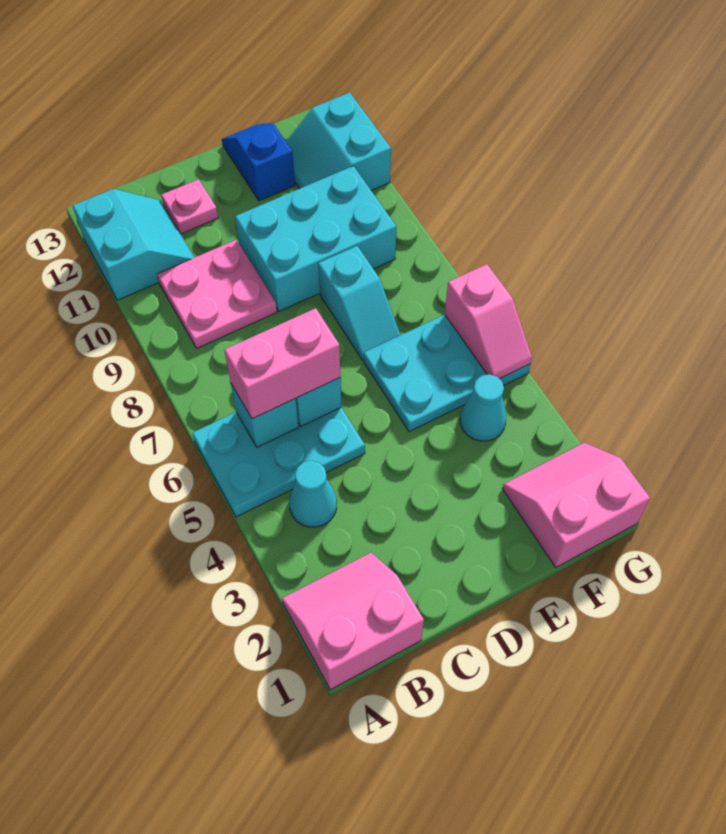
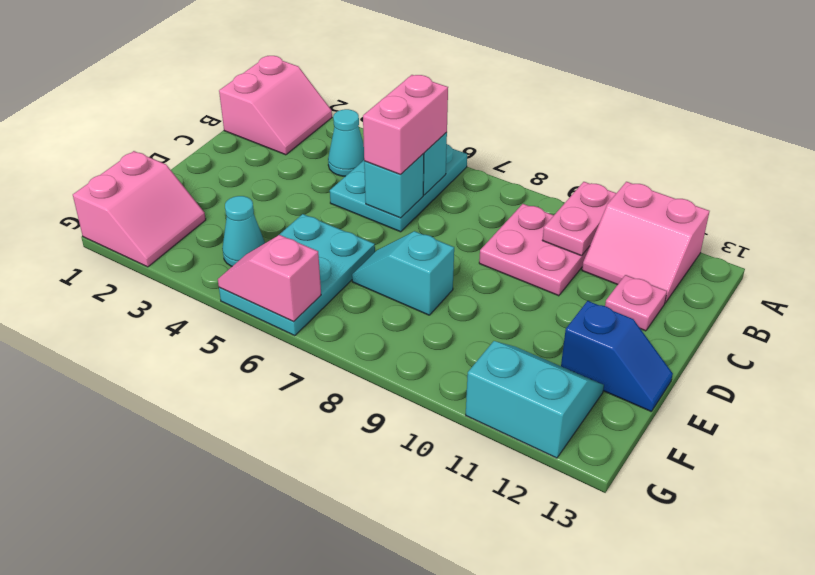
none -> pink plate A10:B10 level 2
cyan slope A11:B12 level 1 top A -> pink slope A11:B12 level 1 top A
cyan brick D9:F10 level 1 -> none

